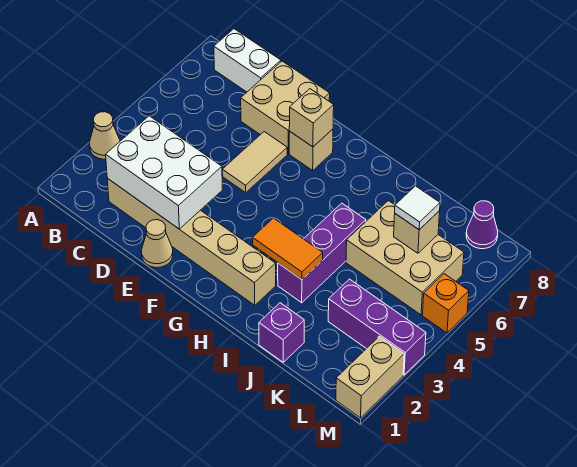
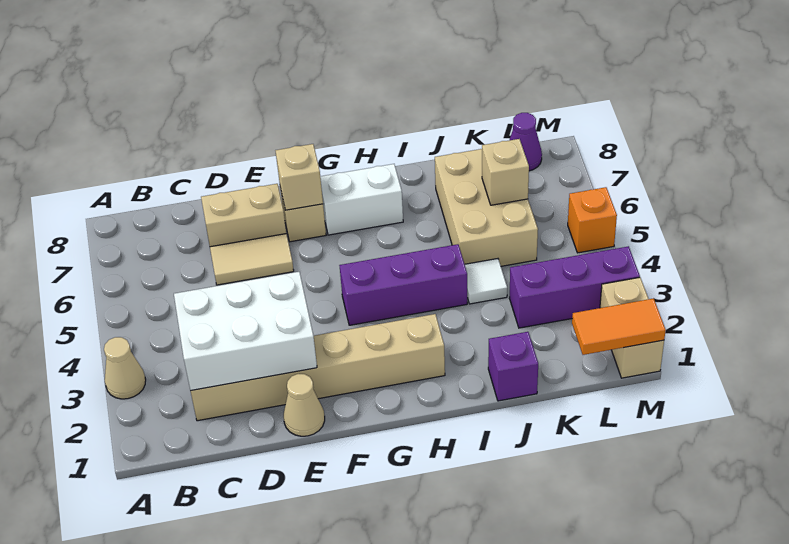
white brick B8:C8 level 1 -> white brick G7:H7 level 1
tan brick D7:E8 level 1 -> tan brick D7:E7 level 1
tan tile E5:E6 level 1 -> tan tile D6:E6 level 1
orange tile H3:I3 level 2 -> orange tile L1:M1 level 2
purple brick I3:I5 level 1 -> purple brick G4:I4 level 1
tan brick J5:L6 level 1 -> tan brick J5:K7 level 1
white tile K6 level 3 -> white tile J4 level 1

